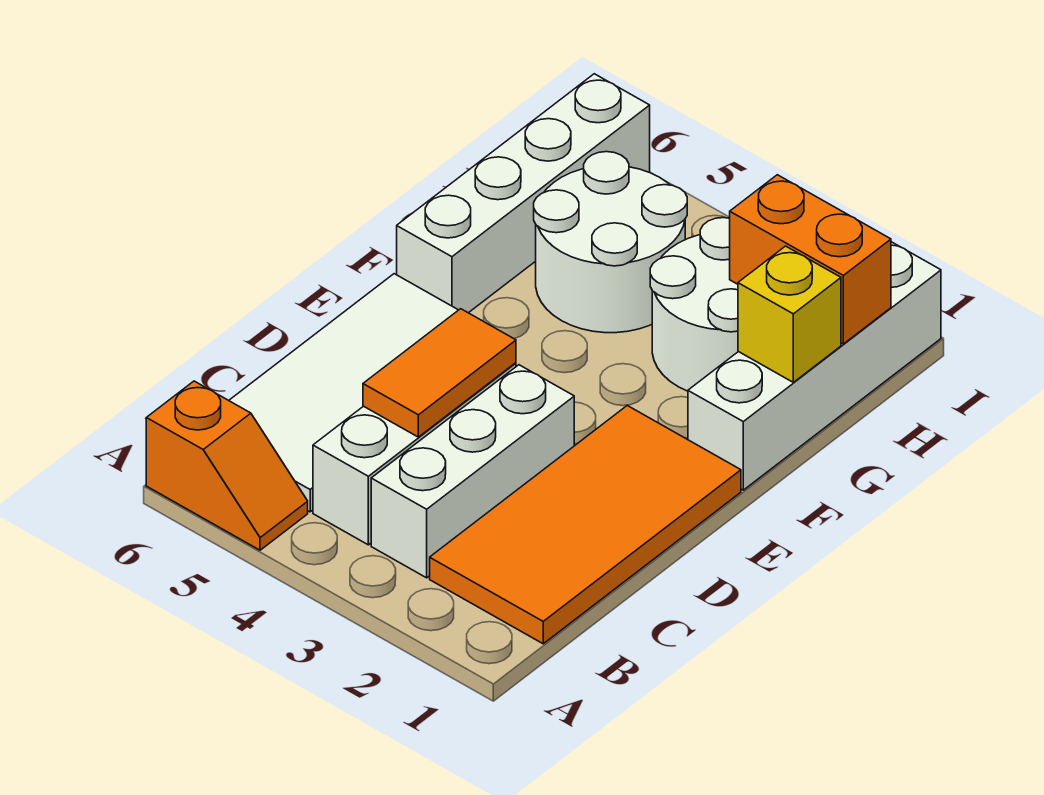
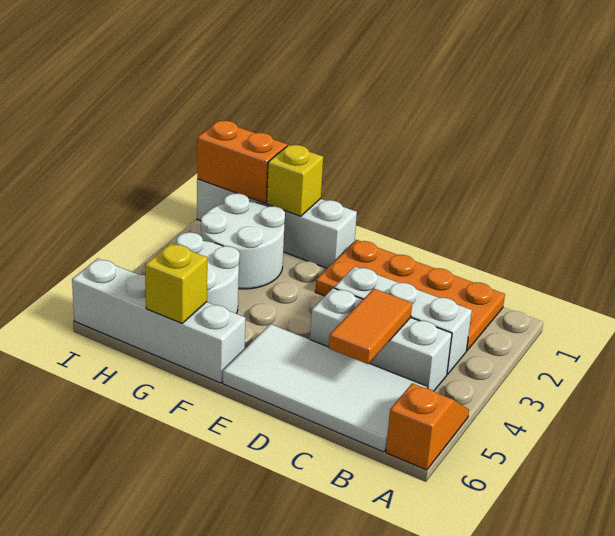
orange tile B1:E2 level 1 -> orange plate B1:E2 level 1
orange tile C4:D4 level 2 -> orange tile C4:C5 level 2
none -> yellow brick G6 level 2
orange brick H1:H2 level 2 -> orange brick H1:I1 level 2

